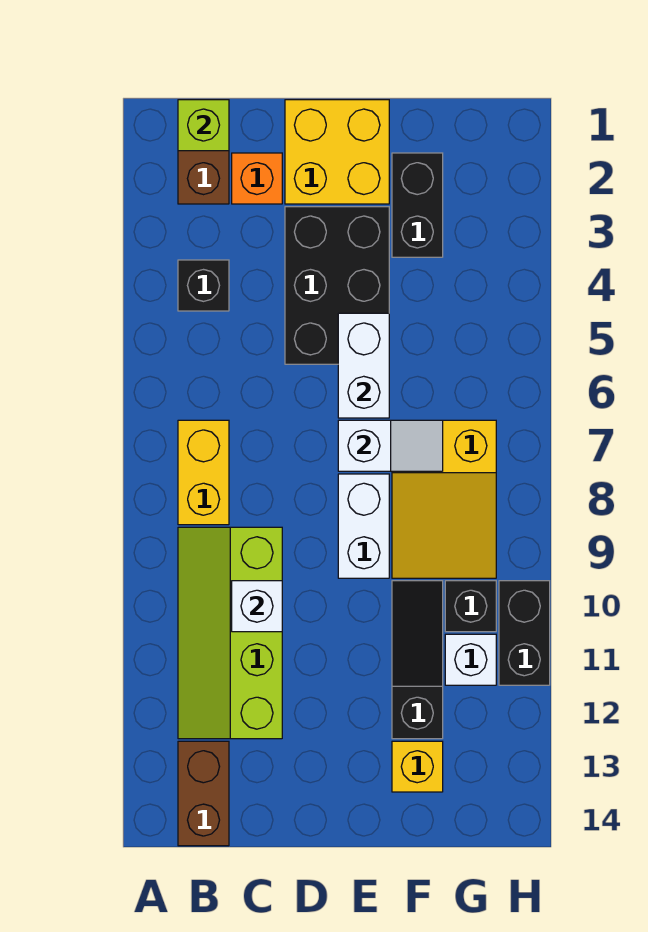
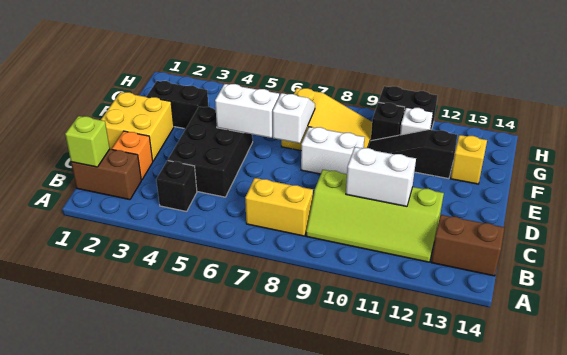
white brick C10 level 2 -> white brick C10:C11 level 2
black brick D3:E5 level 1 -> black brick C4:E5 level 1

